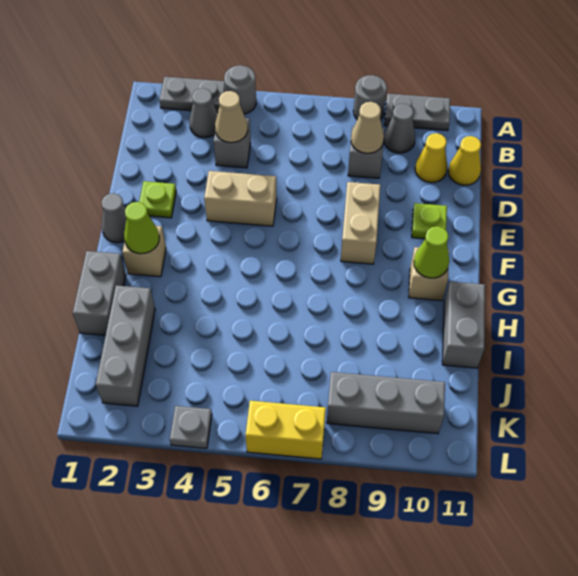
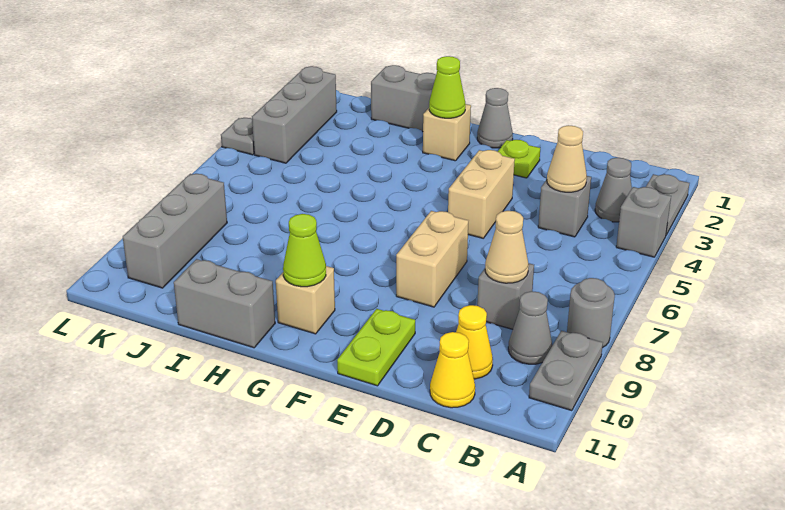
grey round brick A4 level 1 -> grey brick A4 level 1
tan brick E8:F8 level 1 -> tan brick E7:E8 level 1
lime plate E10 level 1 -> lime plate E10:E11 level 1
grey brick I2:K2 level 1 -> grey brick K2:K4 level 1
yellow brick L6:L7 level 1 -> none

